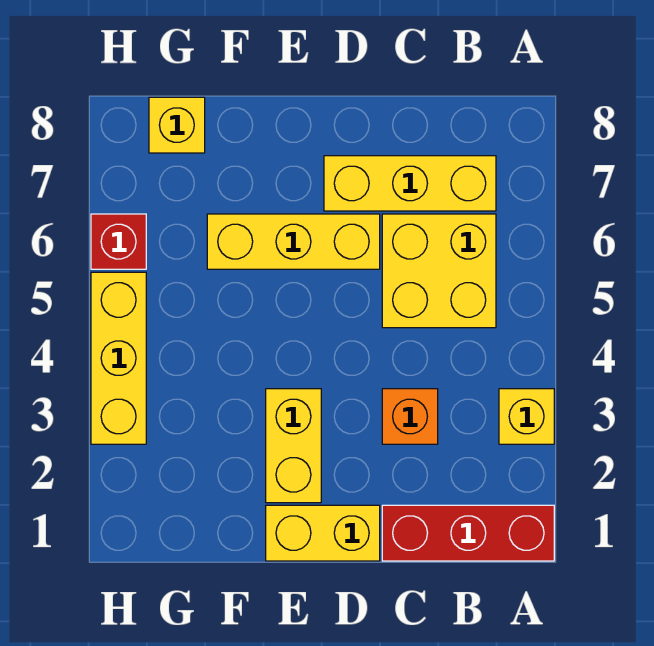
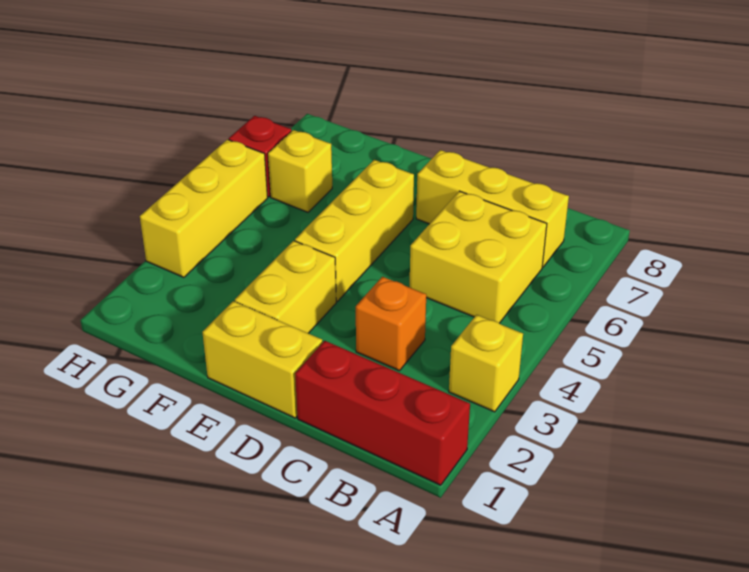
yellow brick D6:F6 level 1 -> yellow brick E4:E6 level 1
yellow brick G8 level 1 -> yellow brick G6 level 1

